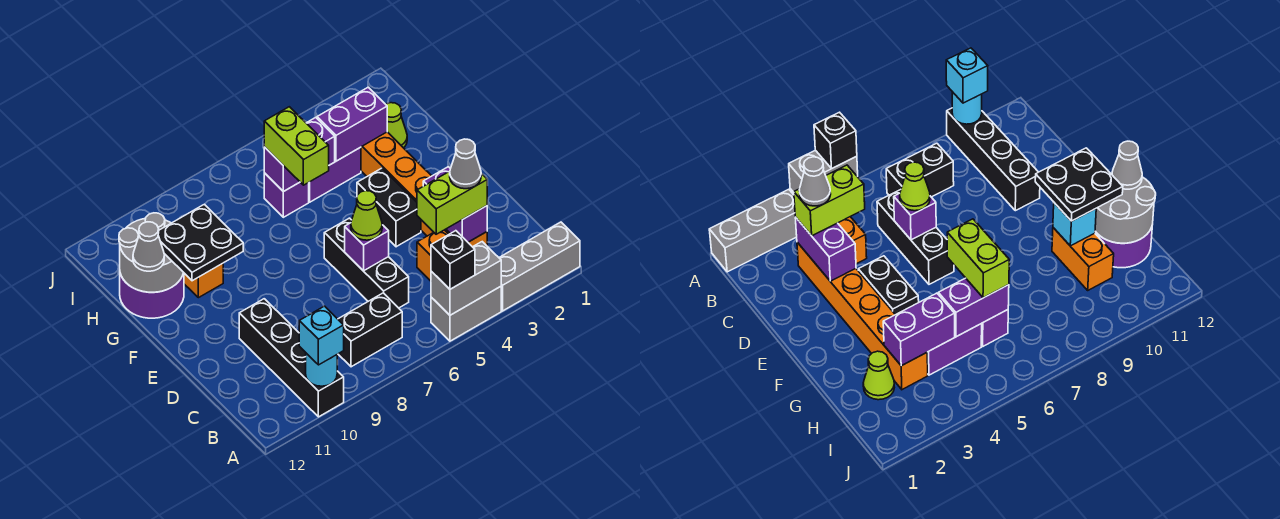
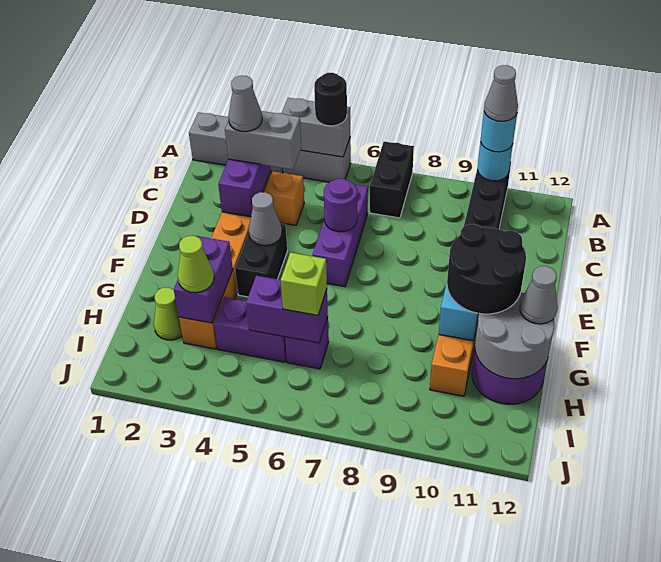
black brick A5 level 3 -> black round brick A5 level 3
cyan brick A10 level 3 -> cyan round brick A10 level 3
none -> grey cone A10 level 4
black brick B7:B8 level 1 -> black brick A7:B7 level 1
lime brick C3:C4 level 3 -> grey brick C3:C4 level 3
black brick C6:E6 level 1 -> purple brick C6:E6 level 1
purple brick D6 level 2 -> purple round brick D6 level 2
lime cone D6 level 3 -> lime cone H3 level 3
none -> grey cone E4 level 2
black plate F10:G11 level 3 -> black round brick F10:G11 level 3
lime brick G6:H6 level 3 -> lime brick H6 level 3
purple brick H3:H4 level 2 -> purple brick G3:H3 level 2

